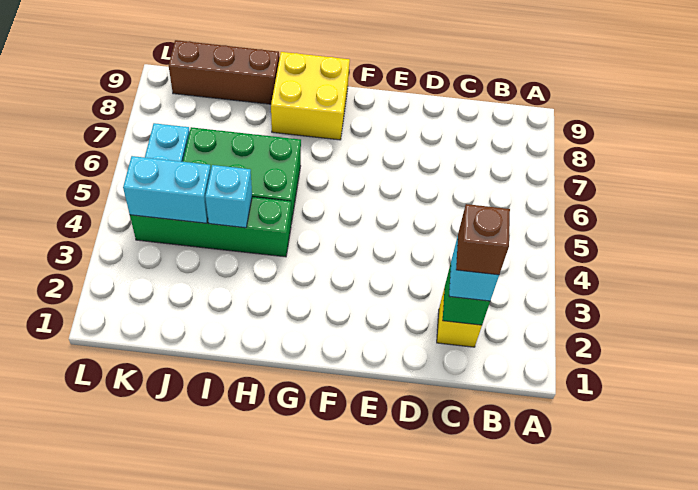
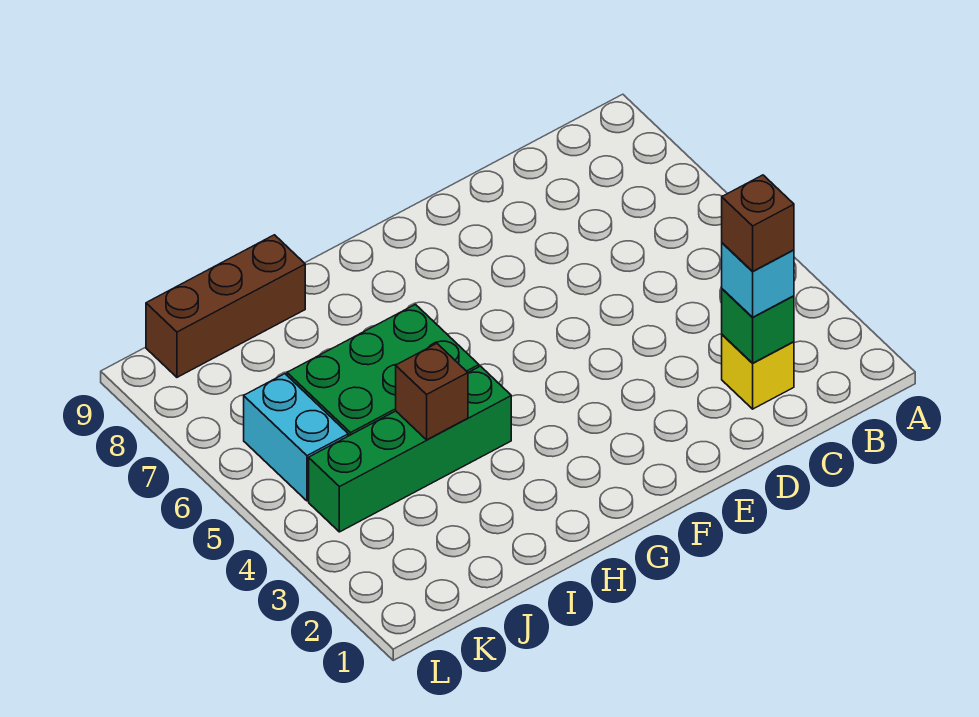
yellow brick G8:H9 level 1 -> none
cyan brick I4 level 2 -> brown brick I4 level 2
cyan brick J4:K4 level 2 -> none

